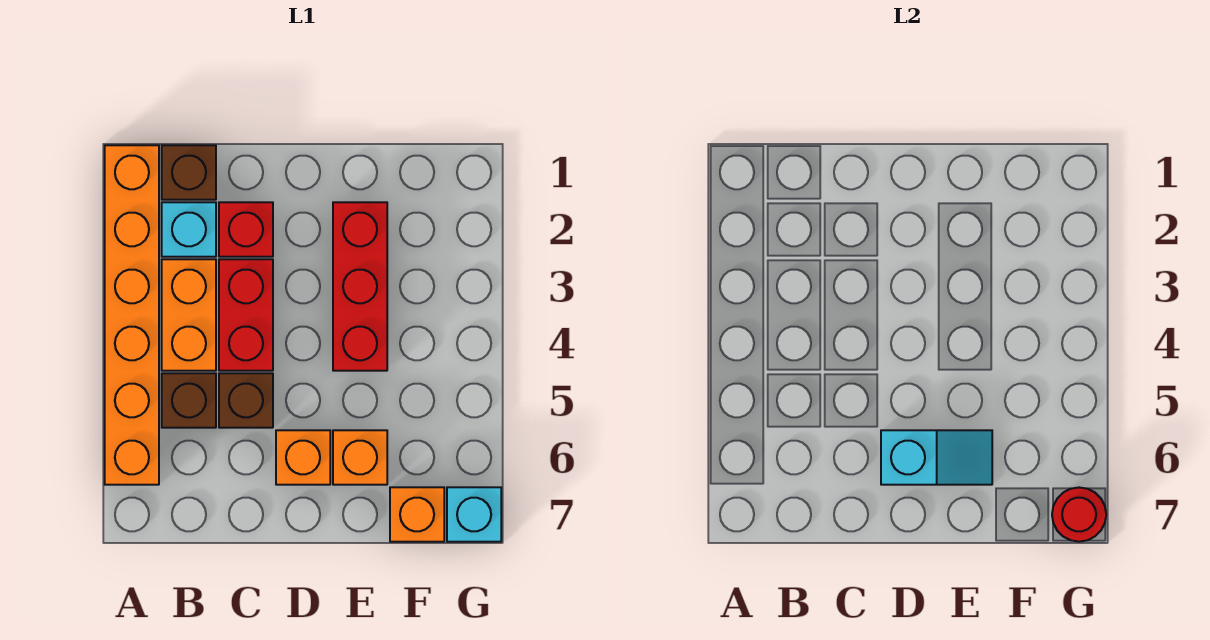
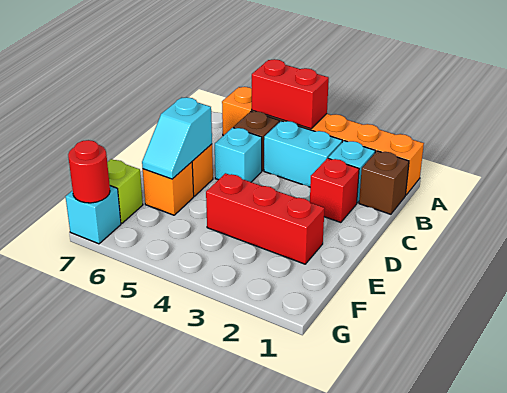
orange brick B3:B4 level 1 -> cyan brick B3:B4 level 1
red brick C3:C4 level 1 -> red brick A4:A5 level 2
brown brick C5 level 1 -> cyan brick C5 level 1
orange brick F7 level 1 -> lime brick F7 level 1

